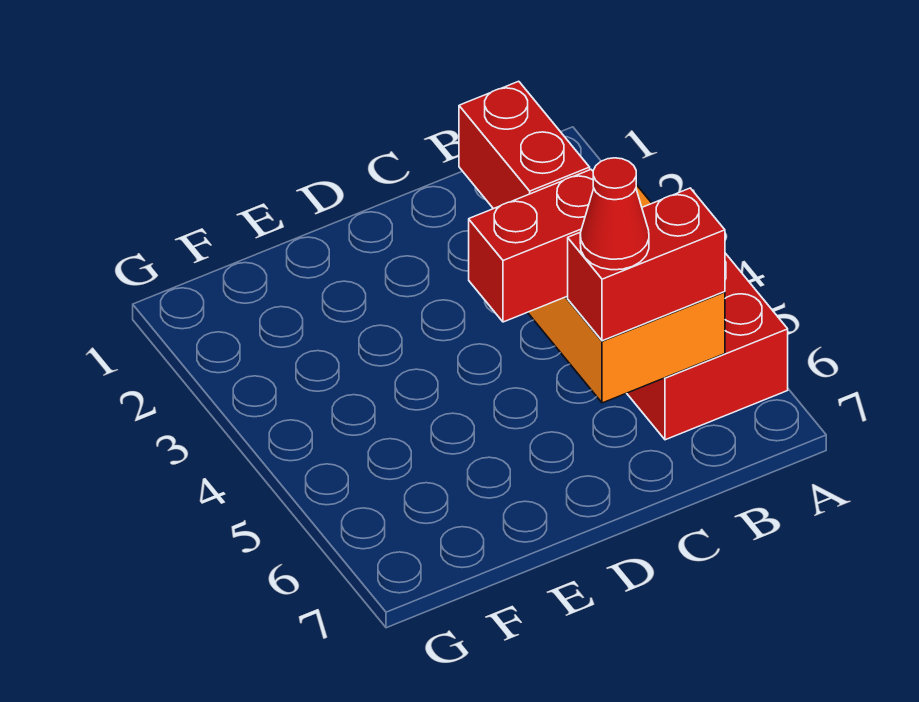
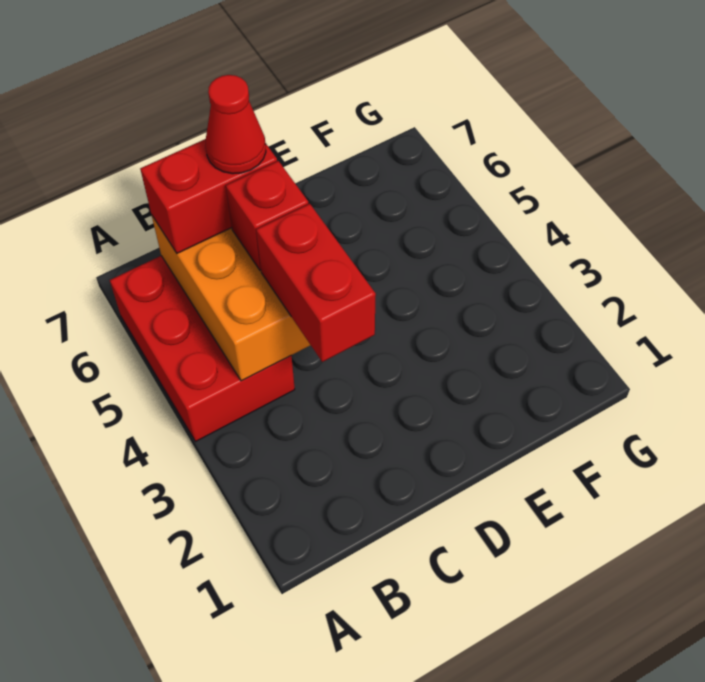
red brick C5:D5 level 3 -> red brick C5 level 3

